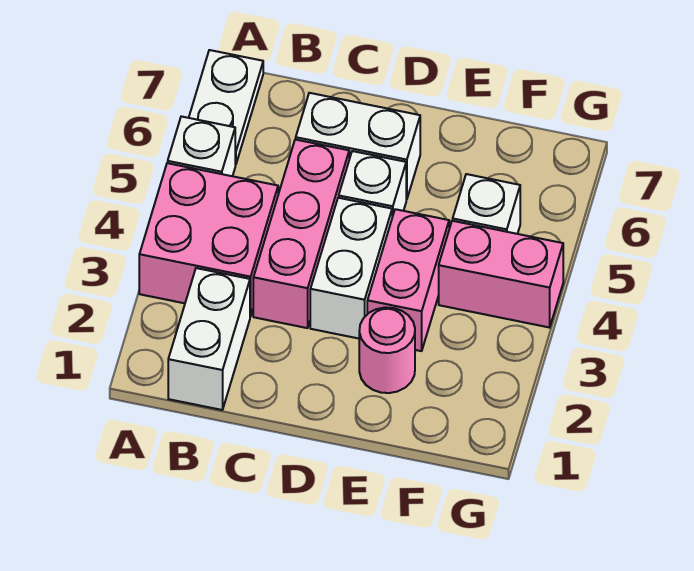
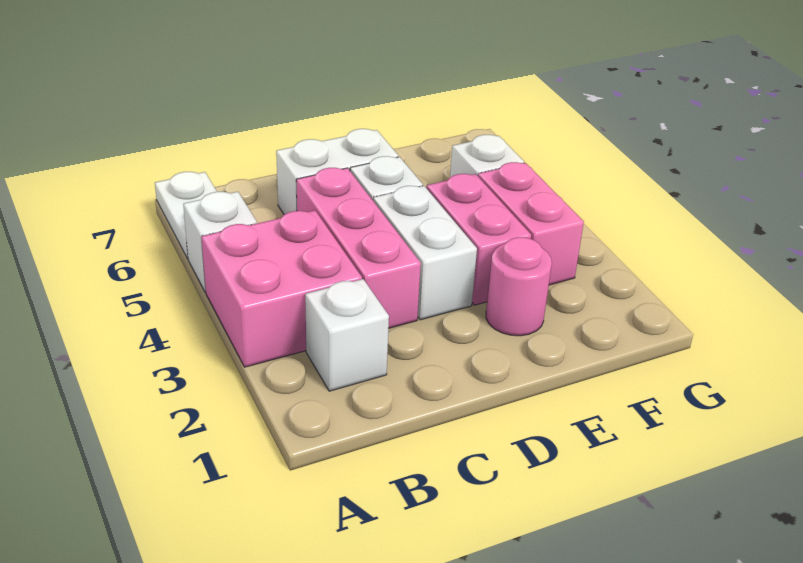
white brick B1:B2 level 1 -> white brick B2 level 1
pink brick F4:G4 level 1 -> pink brick F3:F4 level 1

